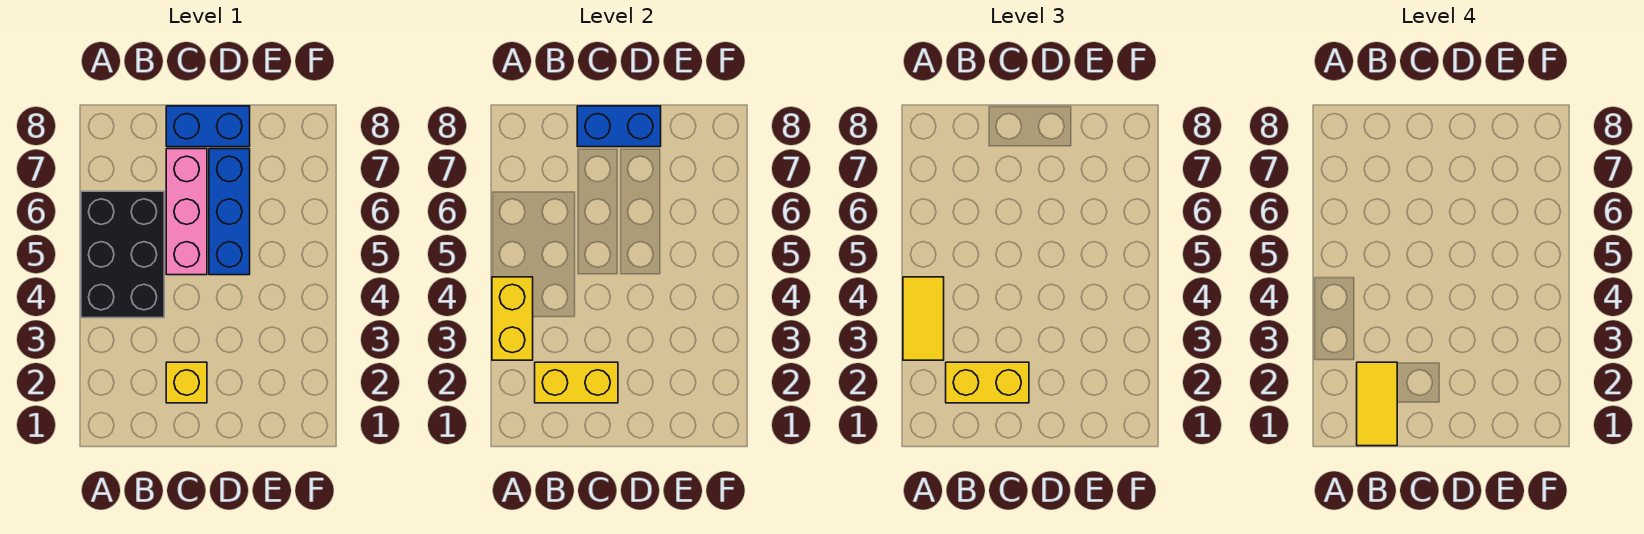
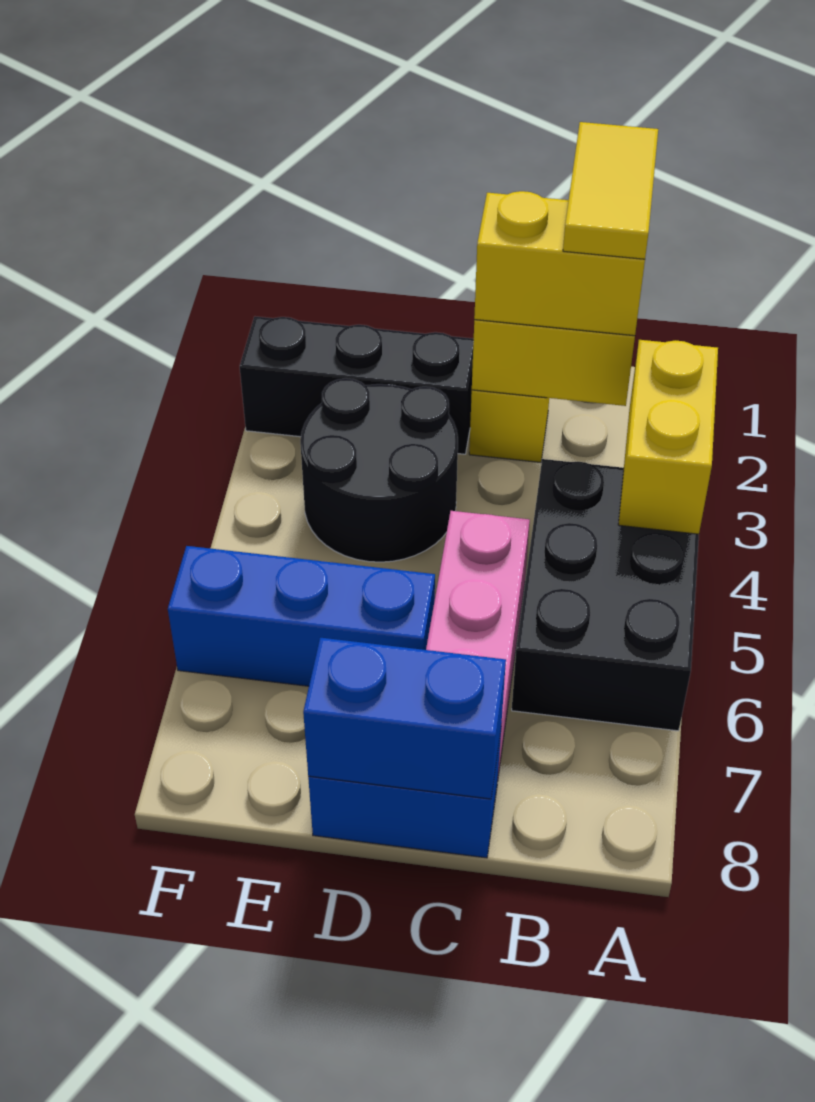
yellow tile A3:A4 level 3 -> none
none -> black brick D2:F2 level 1
none -> black round brick D3:E4 level 1
blue brick D5:D7 level 1 -> blue brick D6:F6 level 1

